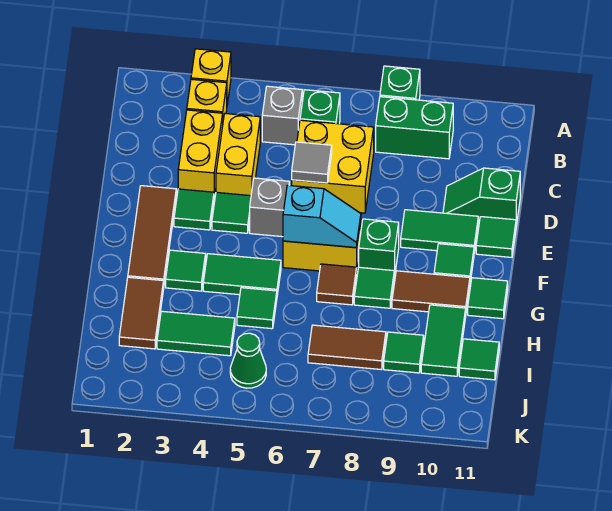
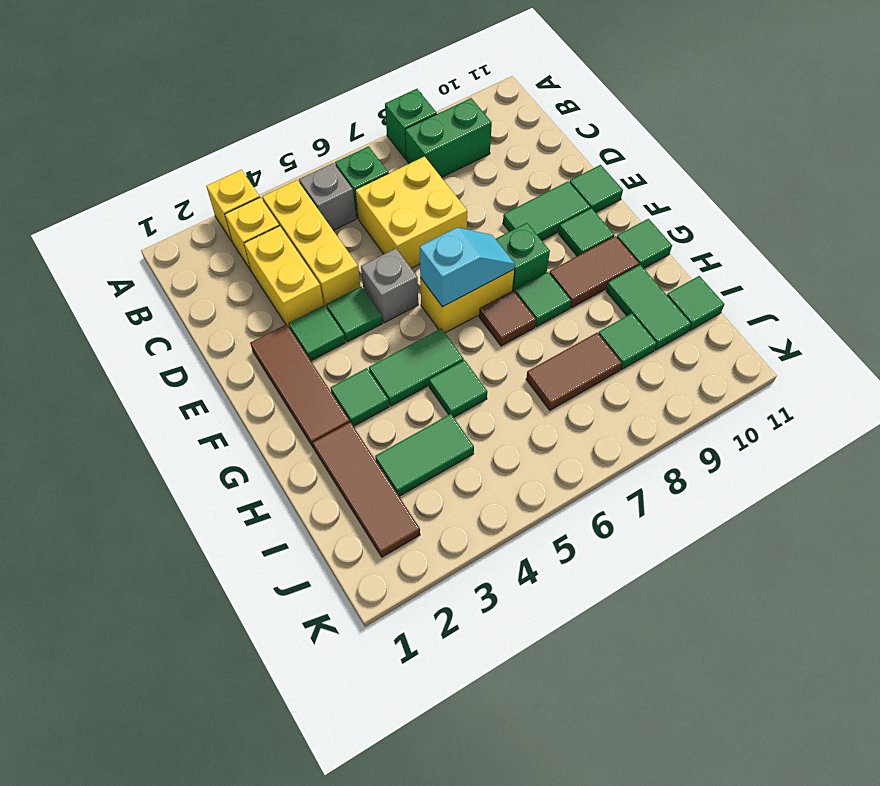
yellow brick C4:D4 level 1 -> yellow brick B4:D4 level 1
grey tile D6 level 2 -> none
green slope D10:D11 level 1 top 11 -> none
brown tile H2:I2 level 1 -> brown tile H2:J2 level 1
green cone J5 level 1 -> none

